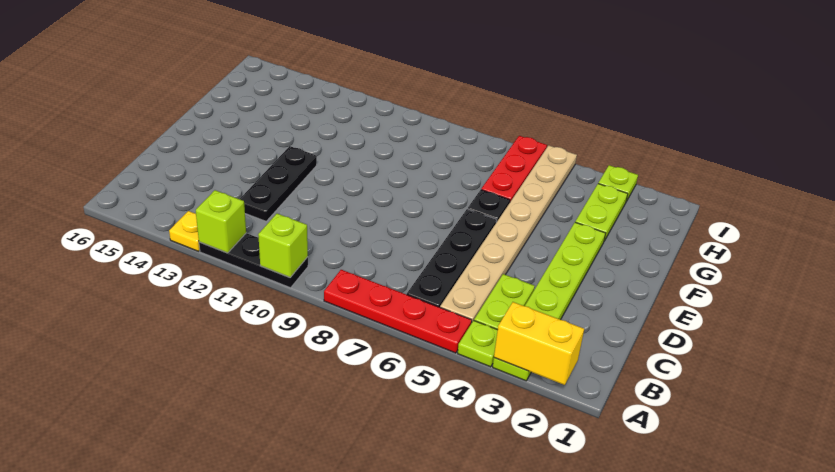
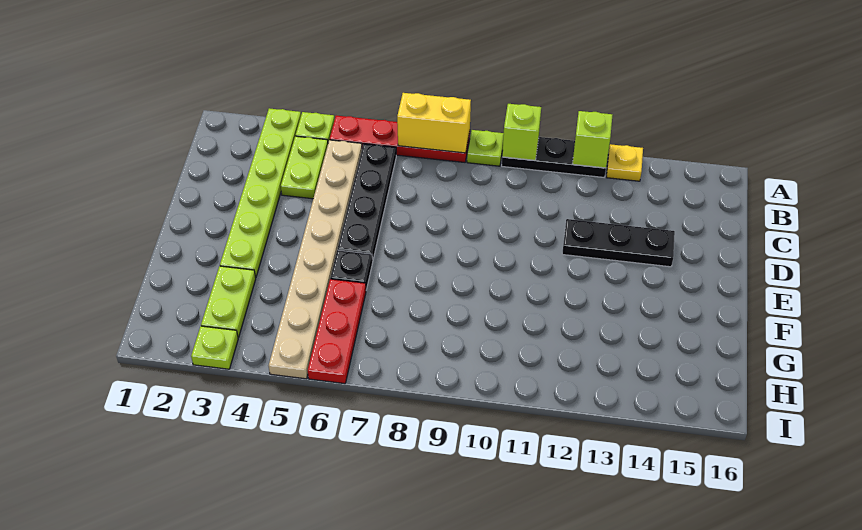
yellow brick A2:A3 level 2 -> yellow brick A7:A8 level 2
none -> lime plate A9 level 1
black plate C12:E12 level 1 -> black plate D12:D14 level 1

